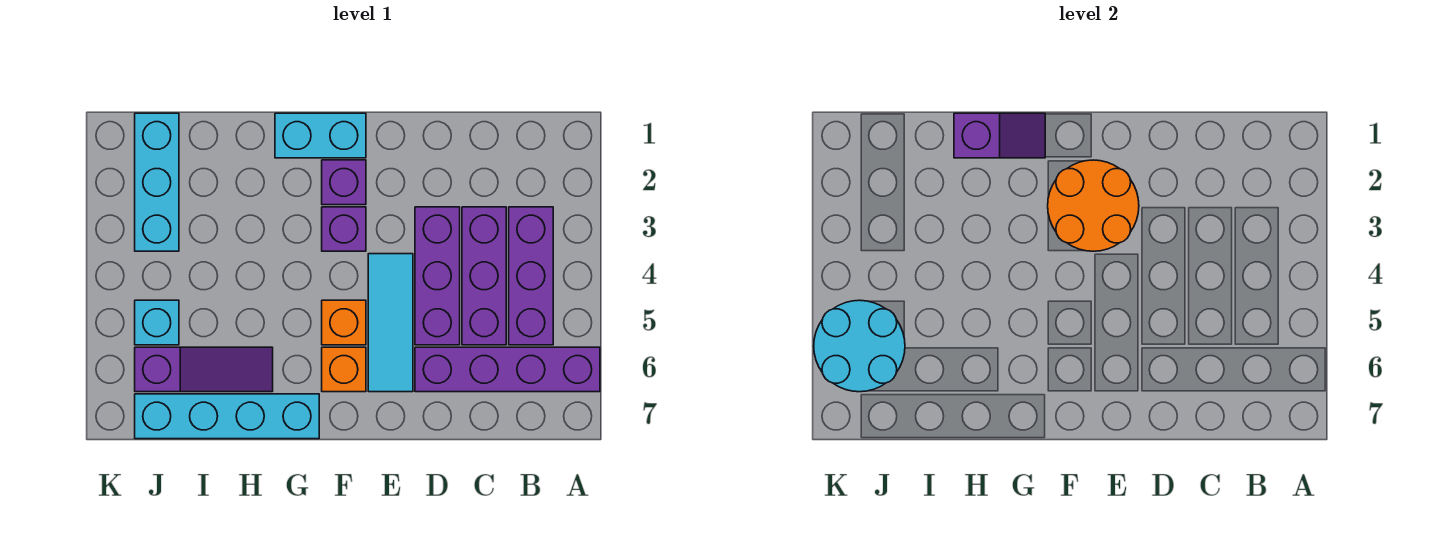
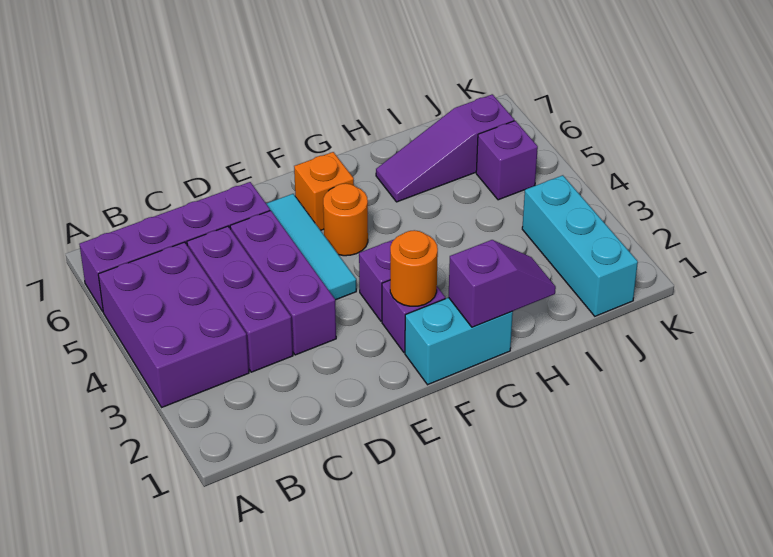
purple brick B3:B5 level 1 -> purple brick A3:B5 level 1
orange round brick E2:F3 level 2 -> orange round brick F2 level 2
orange brick F5 level 1 -> orange round brick F5 level 1
purple slope G1:H1 level 2 top H -> purple slope G1:H1 level 2 top G
cyan brick G7:J7 level 1 -> none
cyan brick J5 level 1 -> purple brick J5 level 1
cyan round brick J5:K6 level 2 -> none

